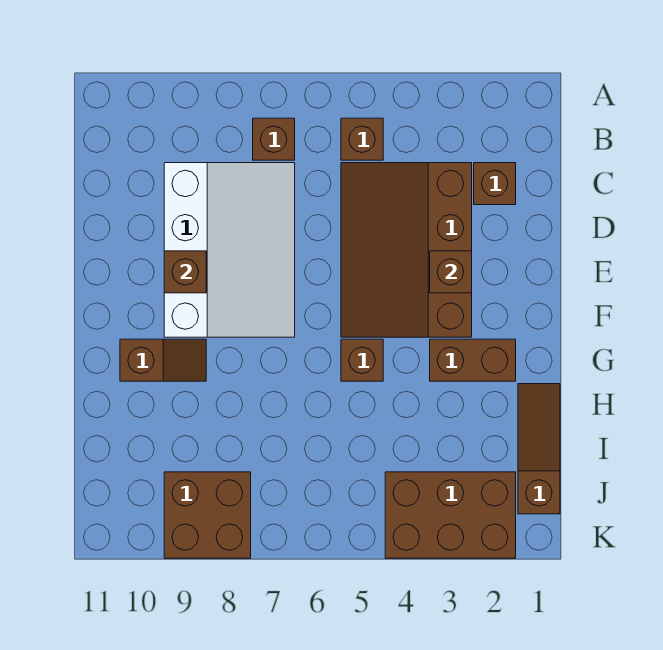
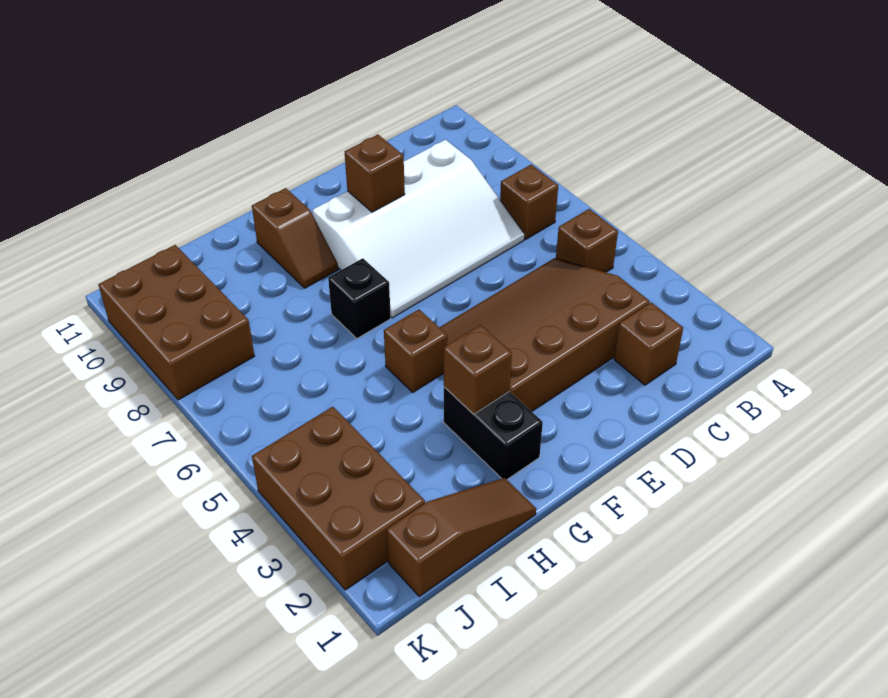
brown brick E3 level 2 -> brown brick G3 level 2
brown brick G2:G3 level 1 -> black brick G2:G3 level 1
none -> black brick G7 level 1
brown brick J8:K9 level 1 -> brown brick J8:K10 level 1

